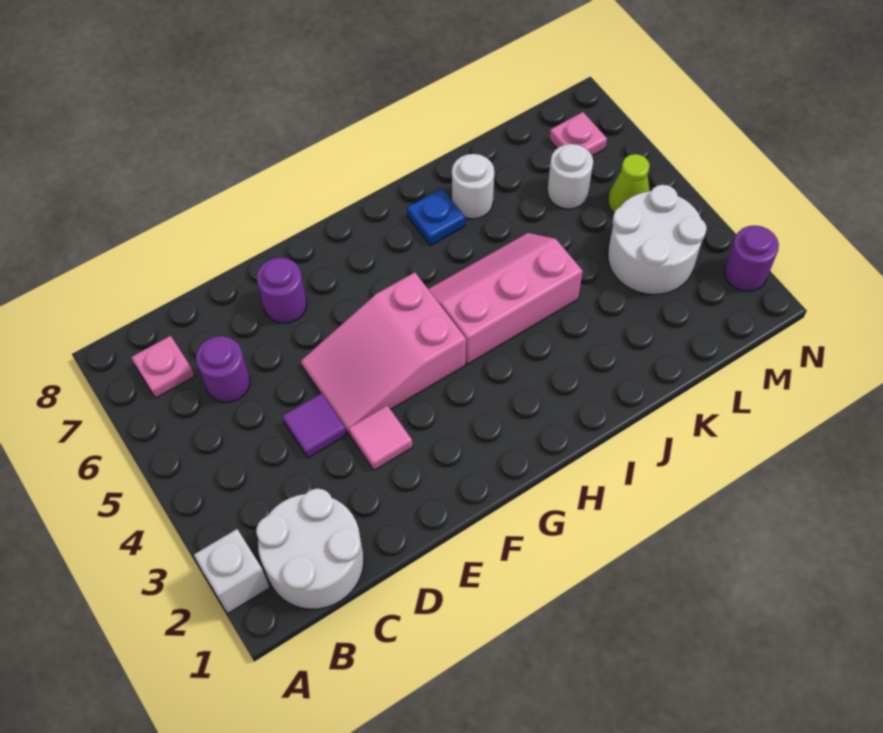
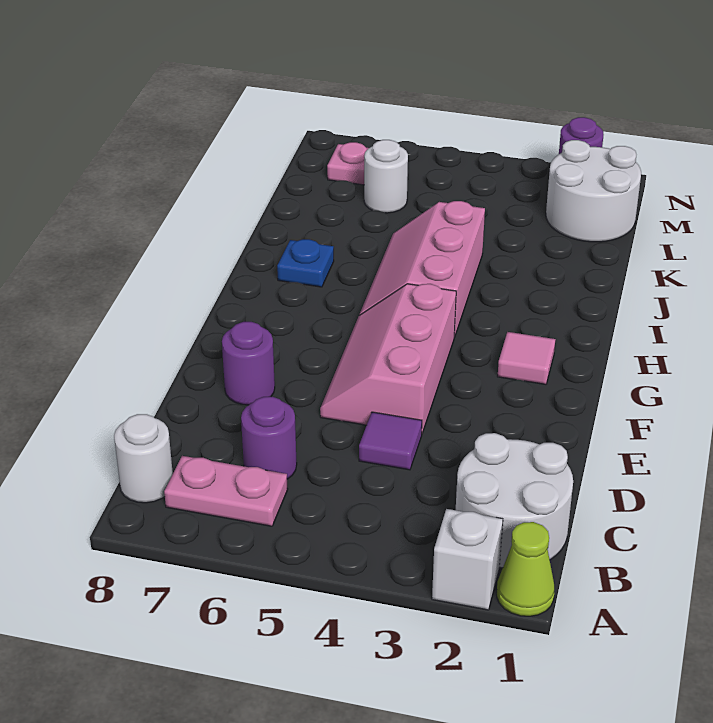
pink plate B7 level 1 -> pink plate B6:B7 level 1
pink tile E3 level 1 -> pink tile G2 level 1
pink slope E4:G5 level 1 top G -> pink slope E4:G5 level 1 top 4
white round brick J7 level 1 -> white round brick B8 level 1
white round brick L3:M4 level 1 -> white round brick L1:M2 level 1
lime cone M5 level 1 -> lime cone A1 level 1

